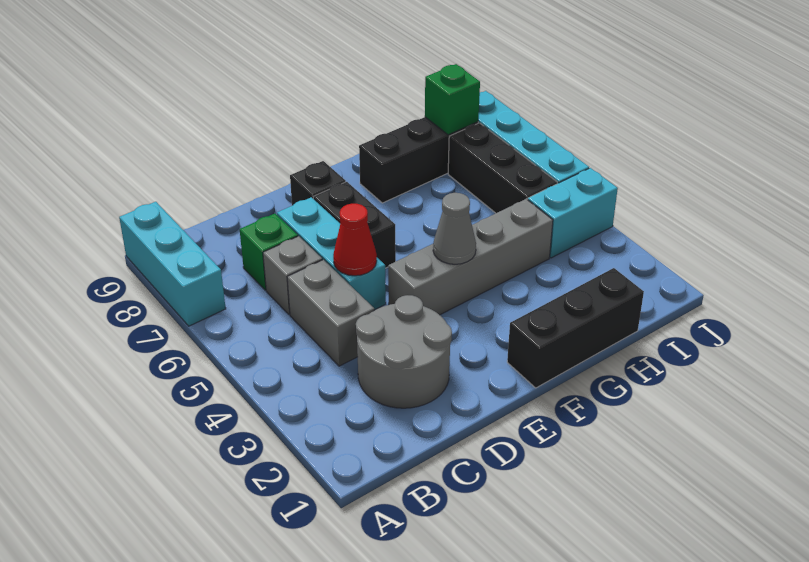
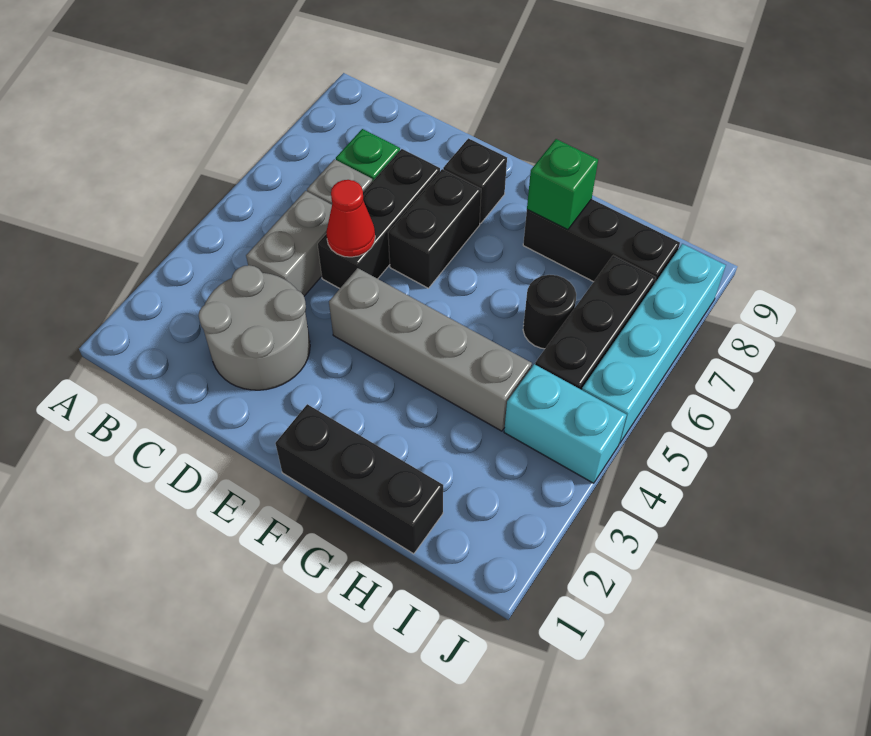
cyan brick A7:A9 level 1 -> none
cyan brick D5:D7 level 1 -> black brick D5:D7 level 1
grey cone F4 level 2 -> none
none -> black round brick H6 level 1
green brick I8 level 2 -> green brick G8 level 2

